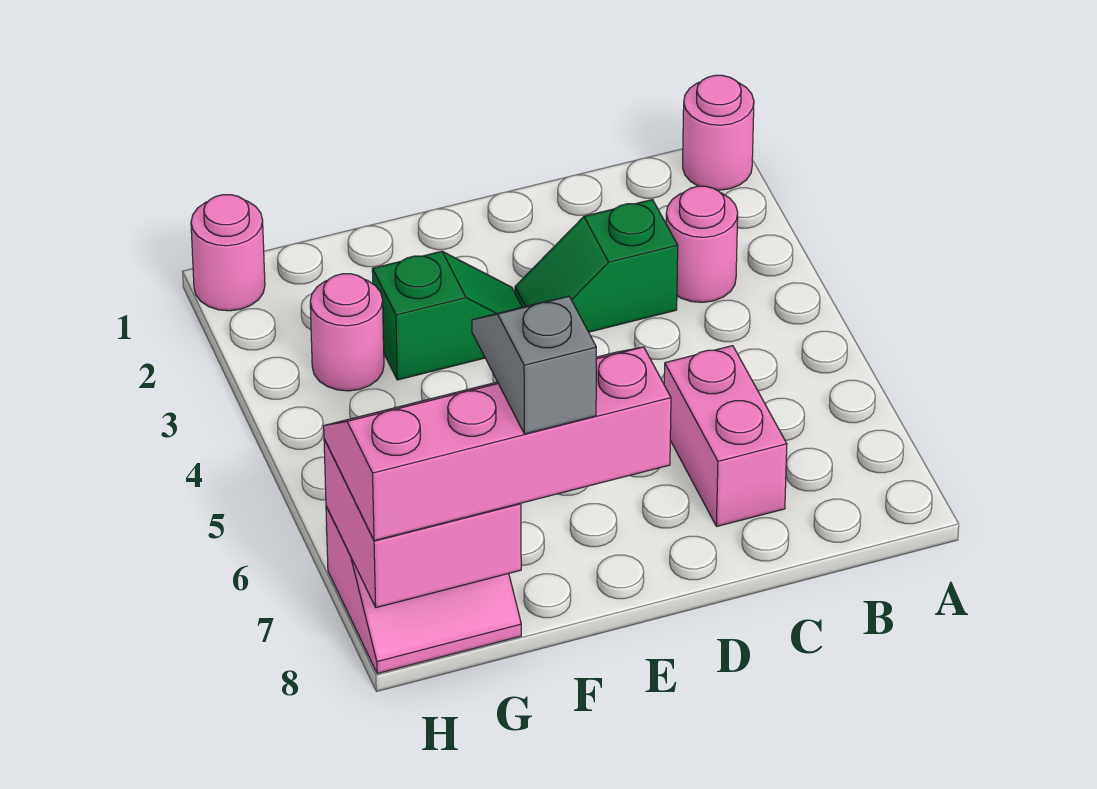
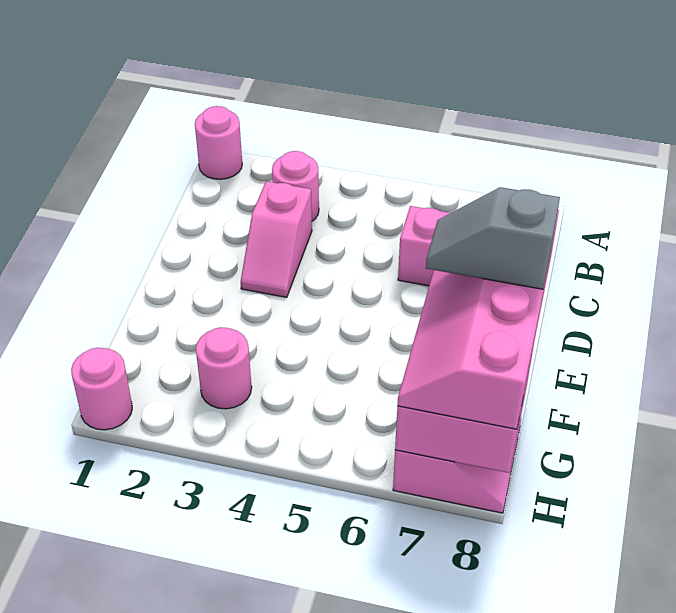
green slope C3:D3 level 1 top C -> pink slope C3:D3 level 1 top C
green slope E3:F3 level 1 top F -> none

